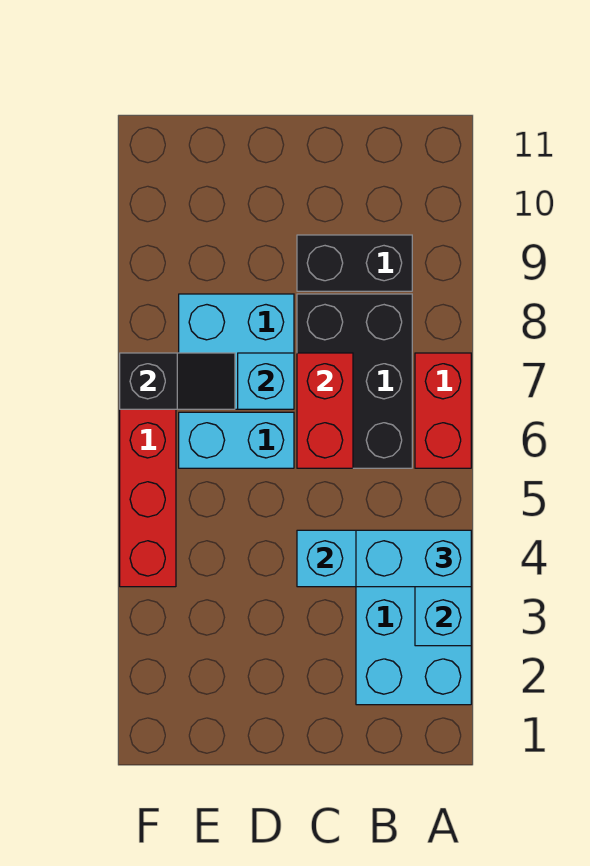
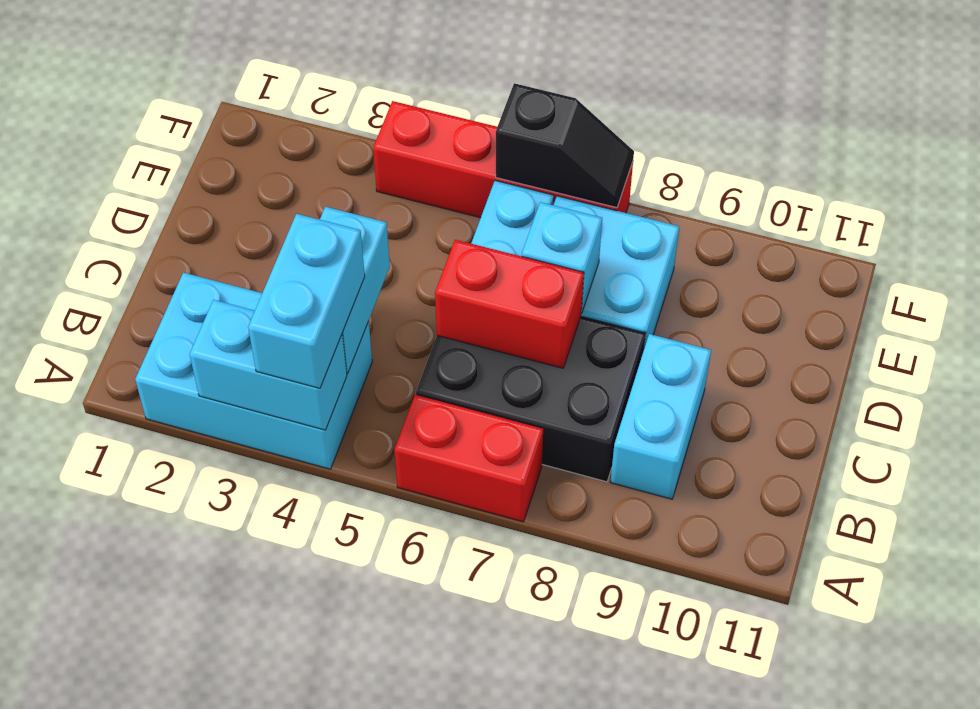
black brick B9:C9 level 1 -> cyan brick B9:C9 level 1
black slope E7:F7 level 2 top F -> black slope F6:F7 level 2 top 6

